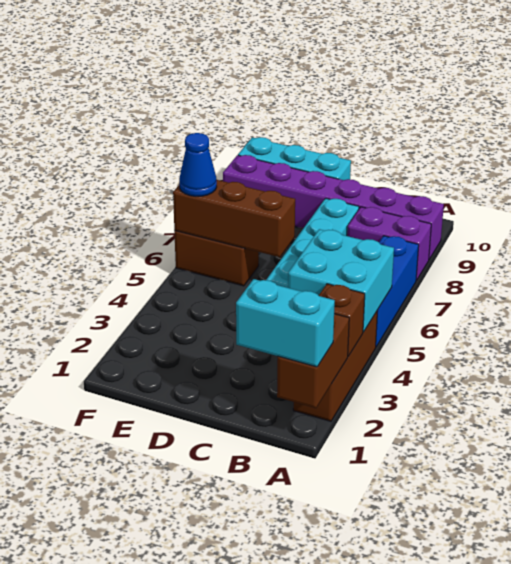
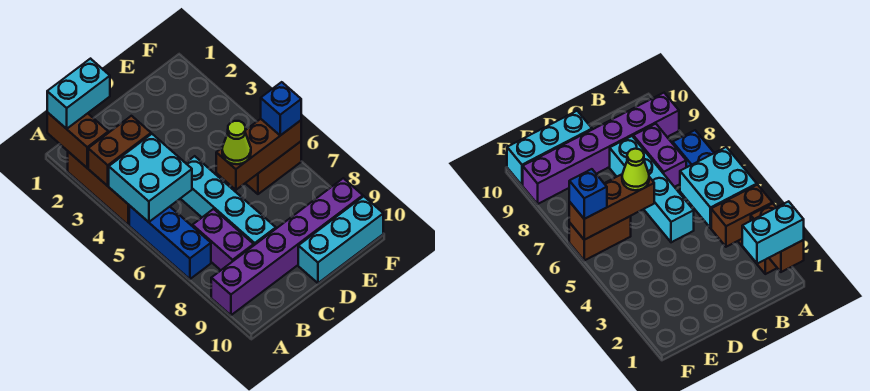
brown brick A3 level 2 -> brown brick A3:B3 level 2
purple brick A8:B8 level 1 -> purple brick B7:B8 level 1
none -> lime cone D6 level 3
blue cone F6 level 3 -> blue brick F6 level 3

